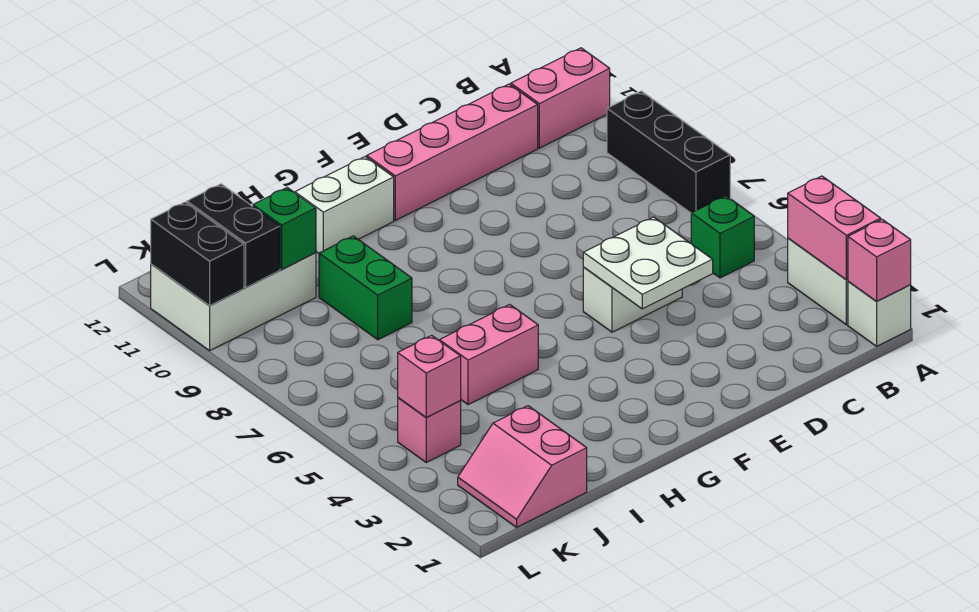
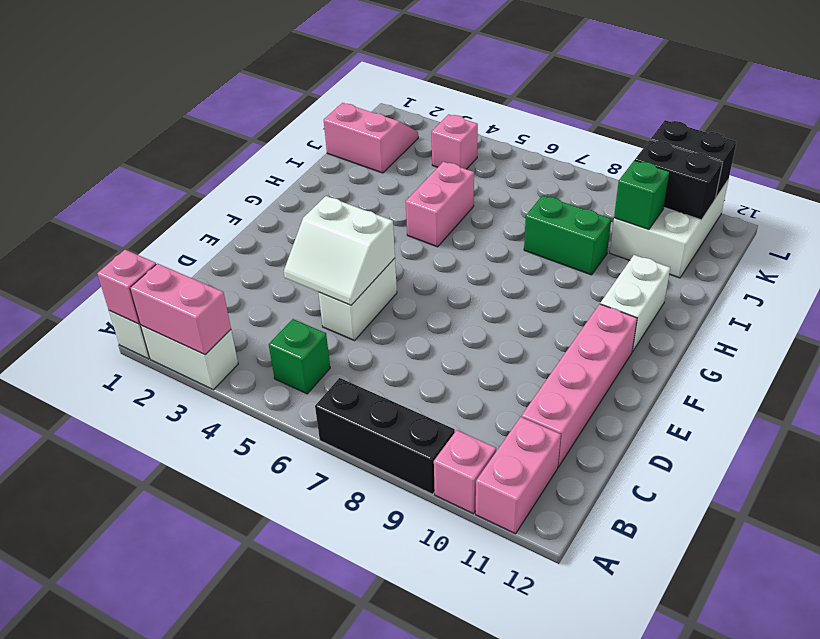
white plate D4:E5 level 2 -> white slope D4:E5 level 2 top E
pink brick K4 level 2 -> pink brick A10 level 1

